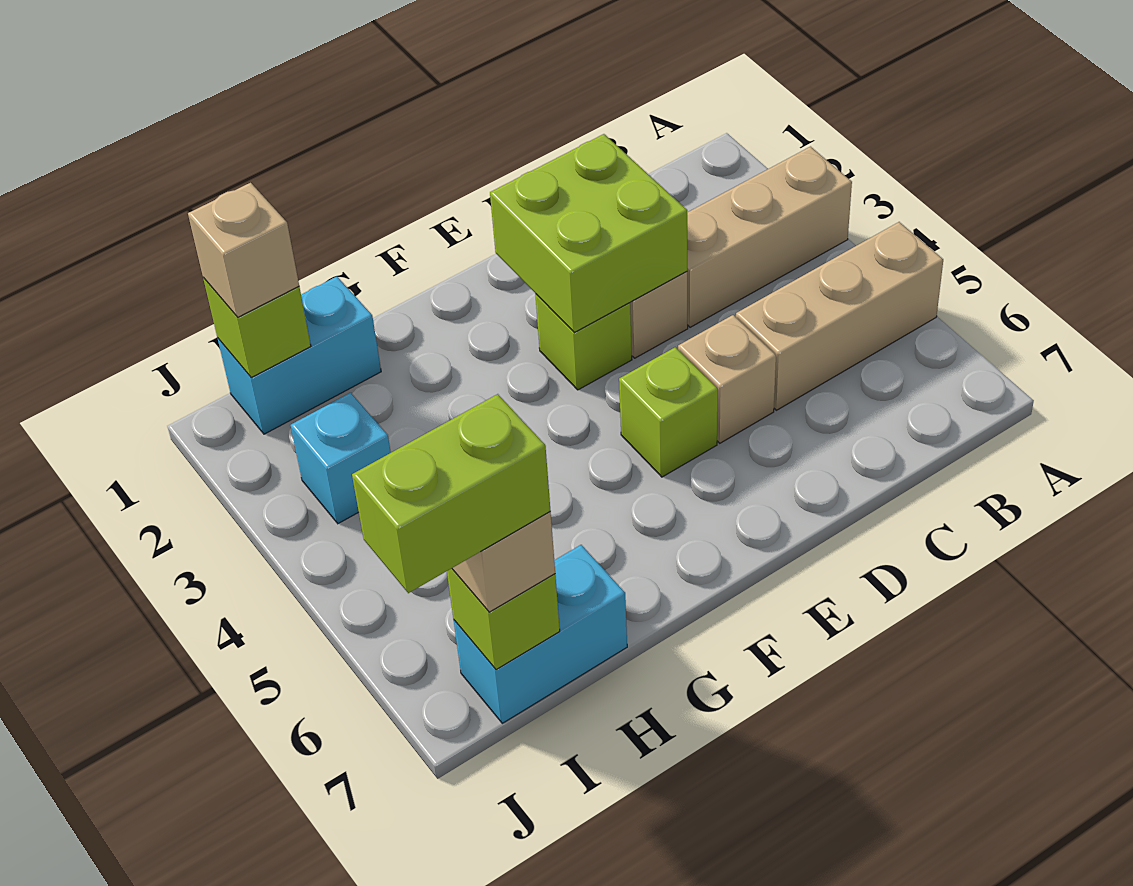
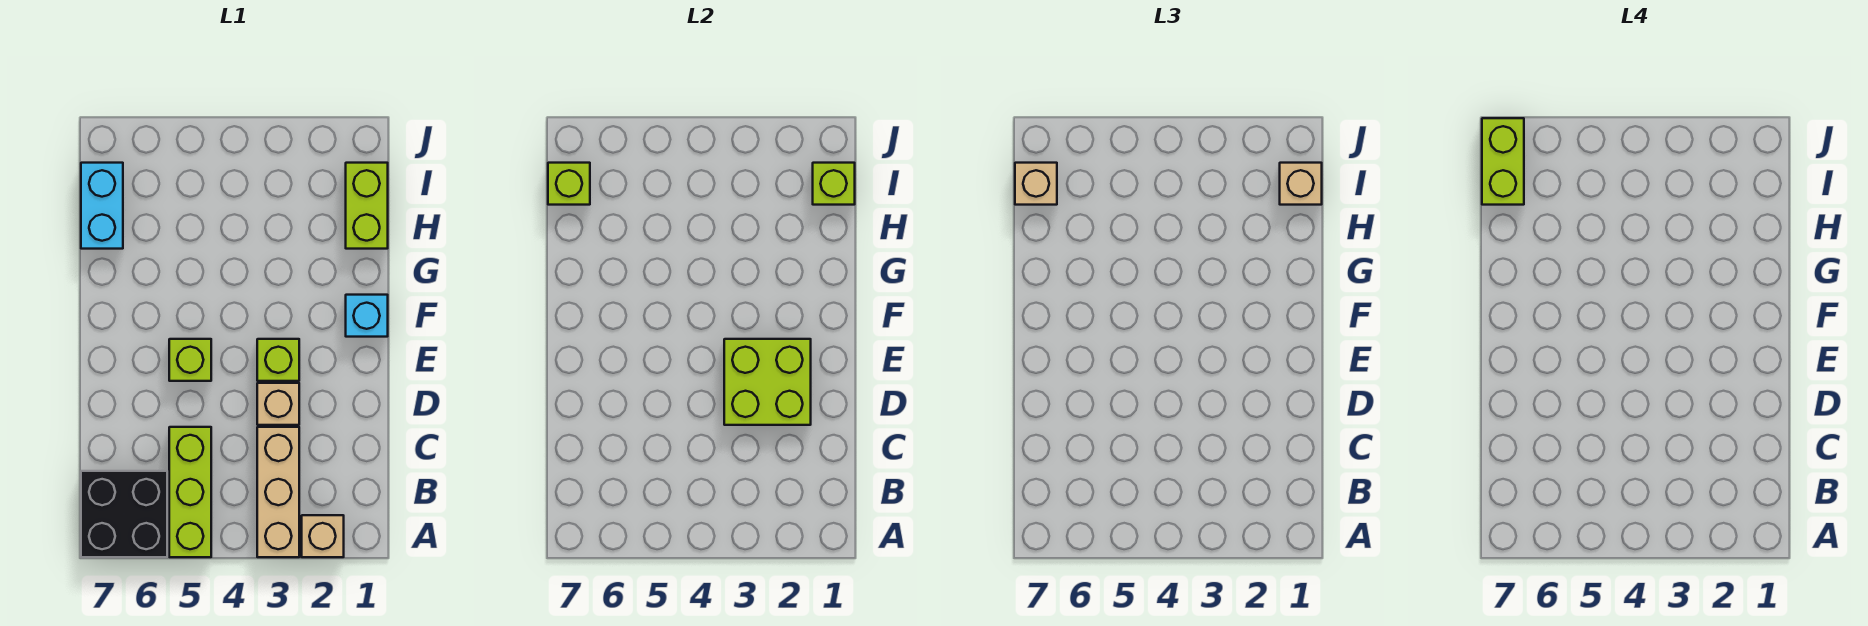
tan brick A5:C5 level 1 -> lime brick A5:C5 level 1
none -> black brick A6:B7 level 1
tan brick D5 level 1 -> tan brick A2 level 1
cyan brick H1:I1 level 1 -> lime brick H1:I1 level 1
cyan brick I3 level 1 -> cyan brick F1 level 1

